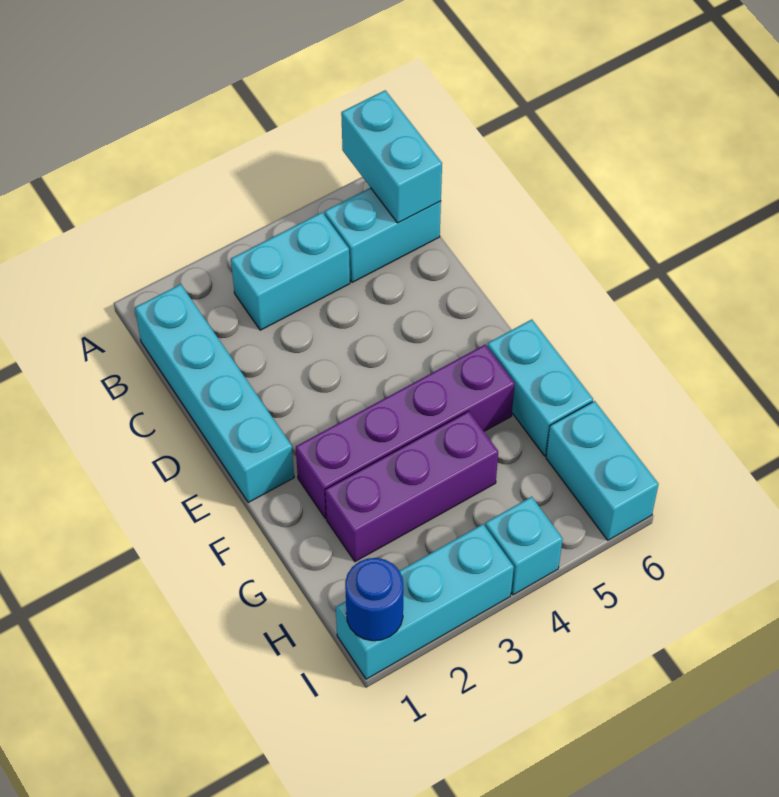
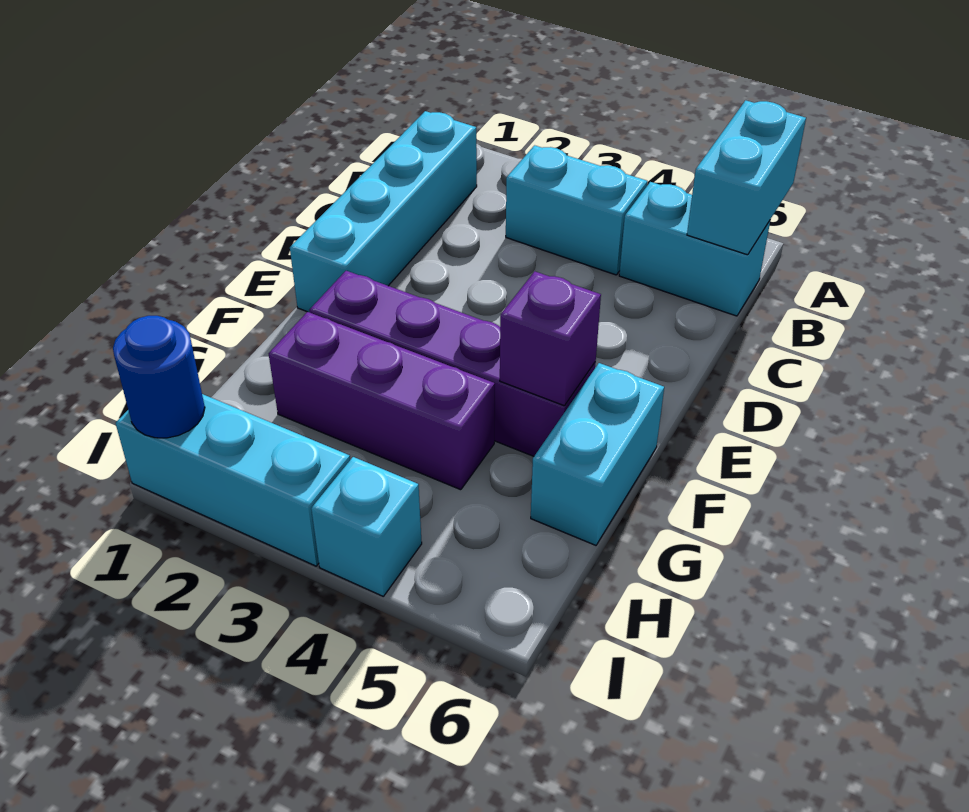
none -> purple brick F5 level 2
cyan brick H6:I6 level 1 -> none

